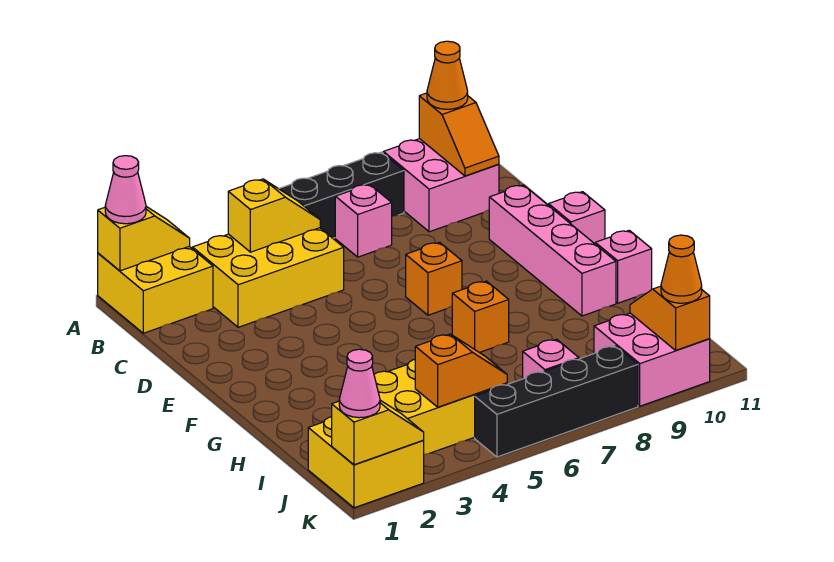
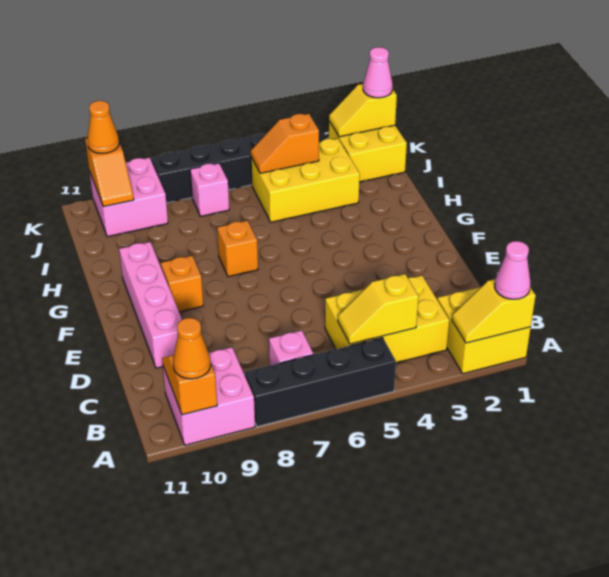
orange brick E7 level 1 -> orange brick F9 level 1
pink brick E11 level 1 -> none
pink brick G11 level 1 -> none

